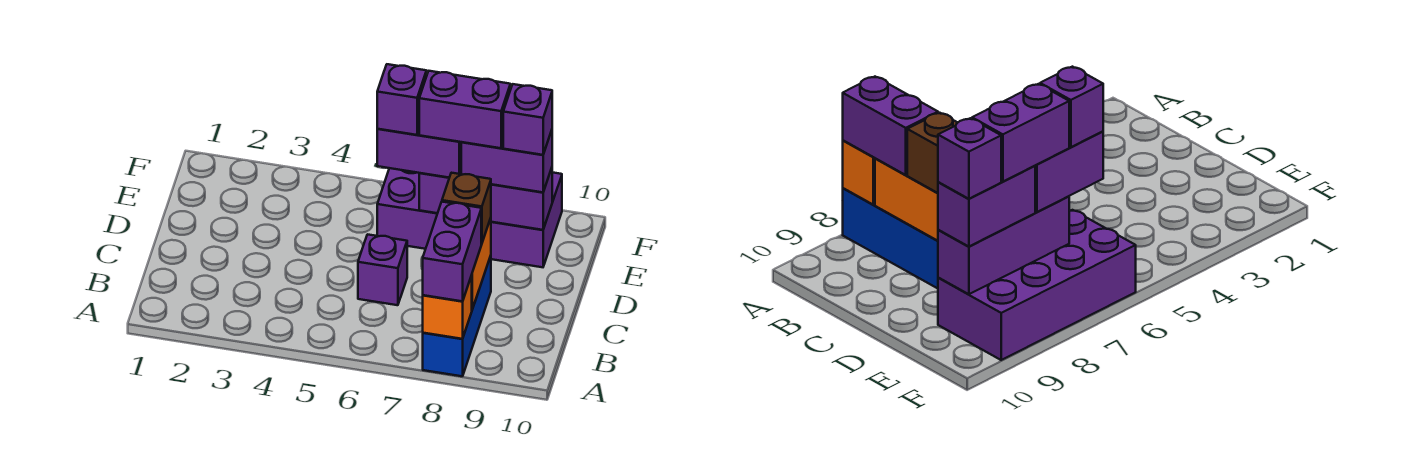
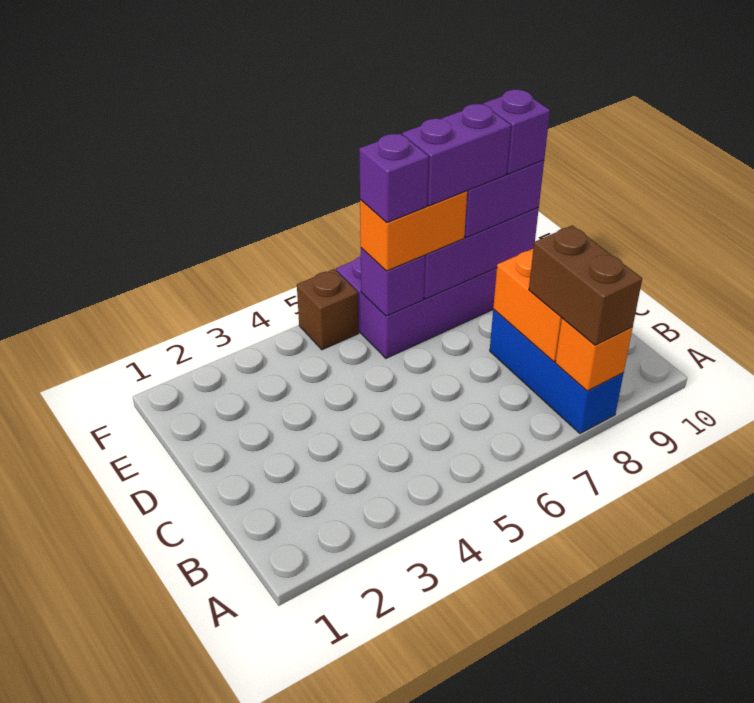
purple brick A8:B8 level 3 -> brown brick A8:B8 level 3
purple brick C6 level 1 -> purple brick E6 level 2
brown brick C8 level 3 -> brown brick F5 level 1
purple brick E6:E7 level 3 -> orange brick E6:E7 level 3

